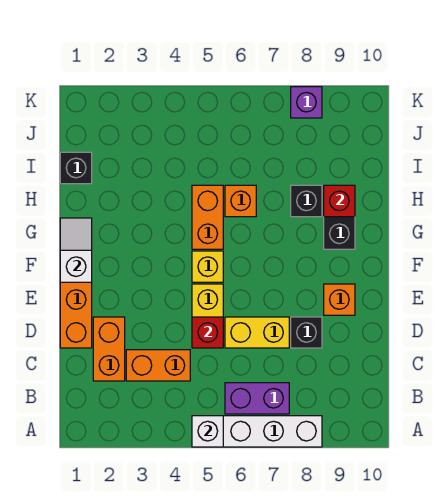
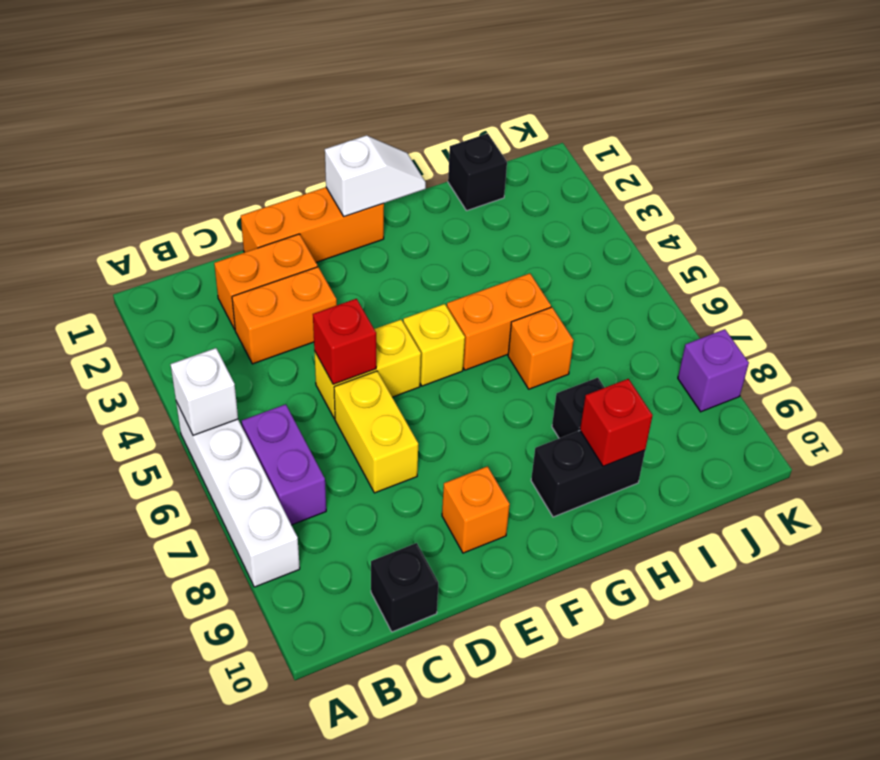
orange brick C3:C4 level 1 -> orange brick C3:D3 level 1
black brick D8 level 1 -> black brick C10 level 1

